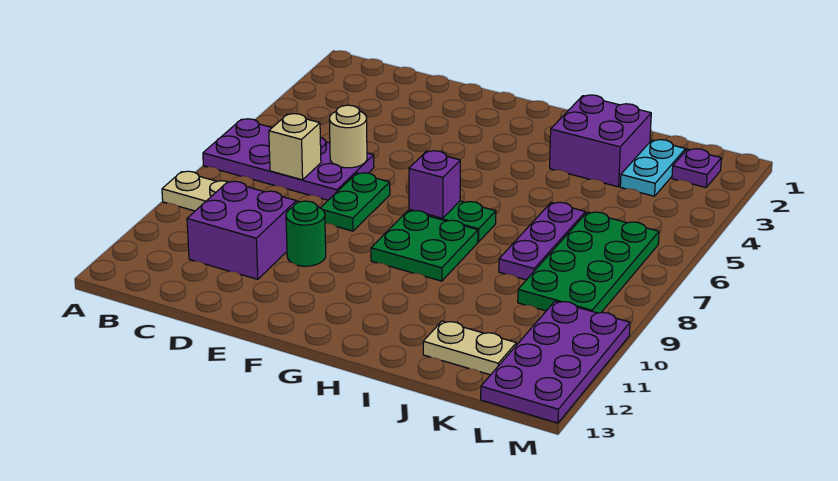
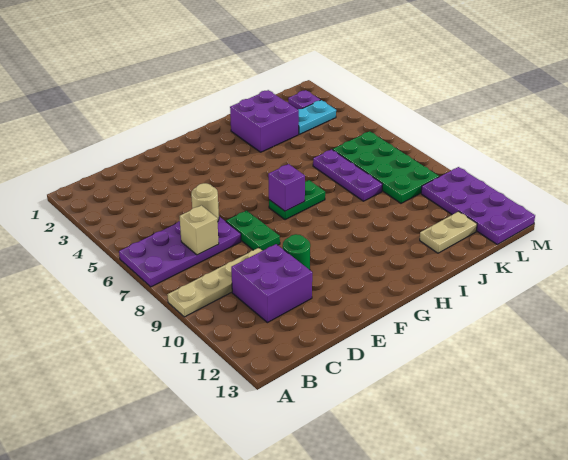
green plate G8:H9 level 1 -> none
cyan plate K2:K3 level 1 -> cyan plate K3:L3 level 1

